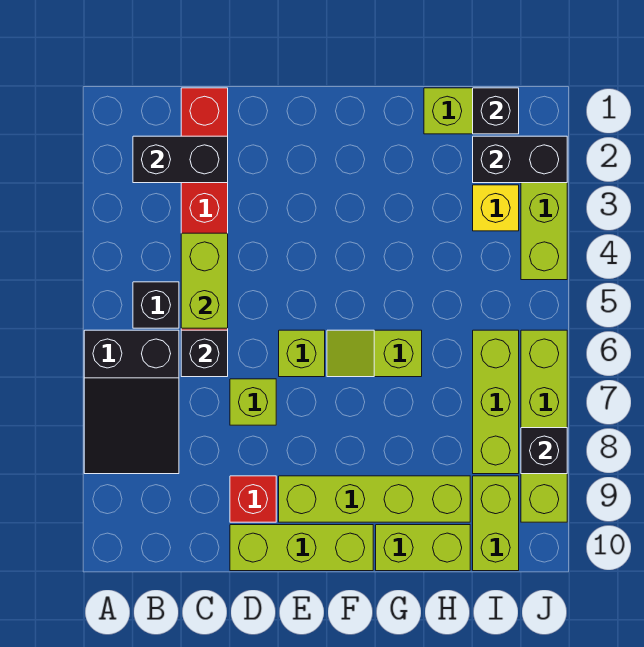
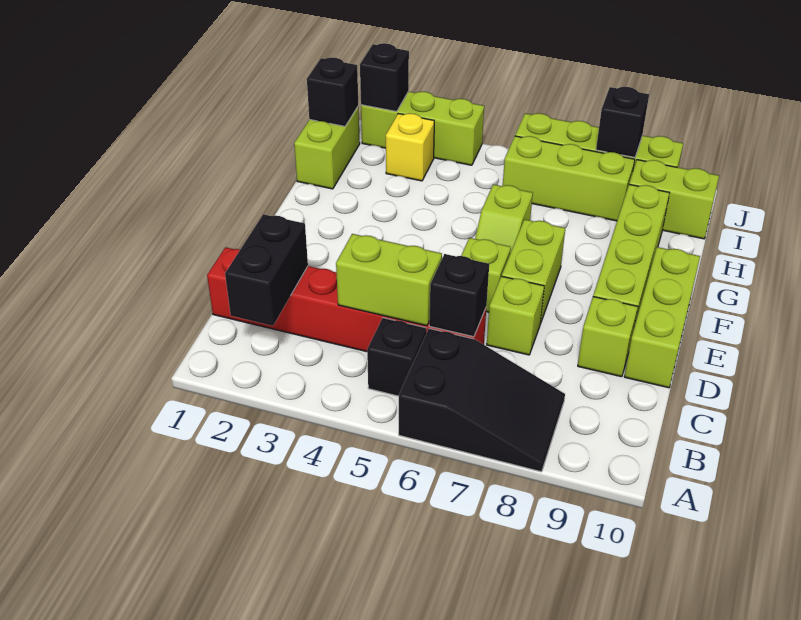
red brick D9 level 1 -> lime brick D9 level 1
lime brick G10:H10 level 1 -> lime brick E7:F7 level 1
black brick I2:J2 level 2 -> black brick J2 level 2

